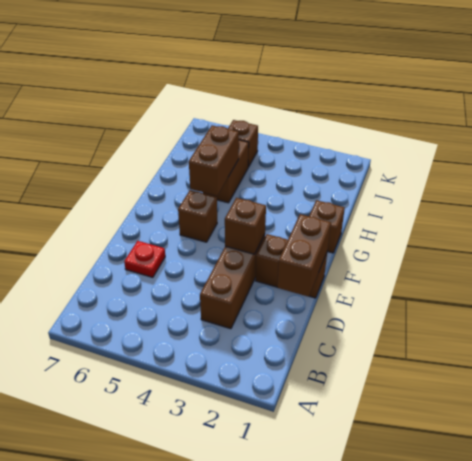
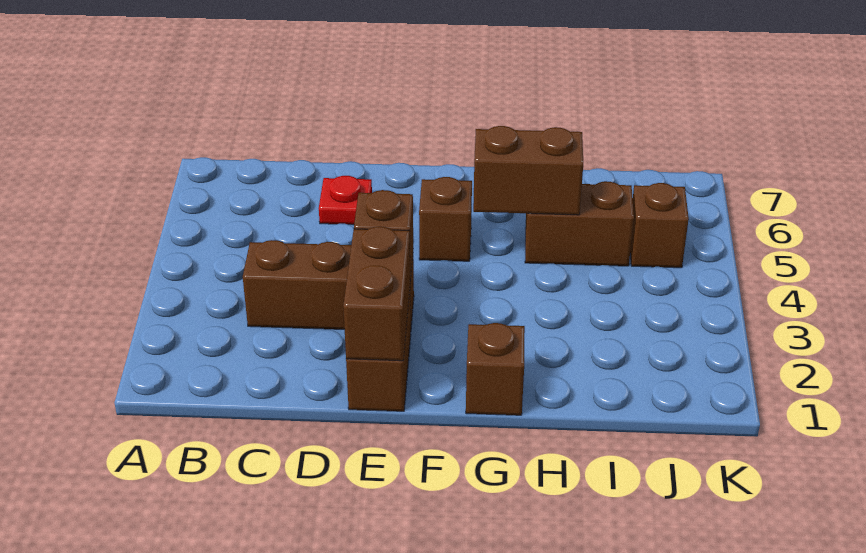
brown brick D1:E1 level 2 -> brown brick E1:E2 level 2

